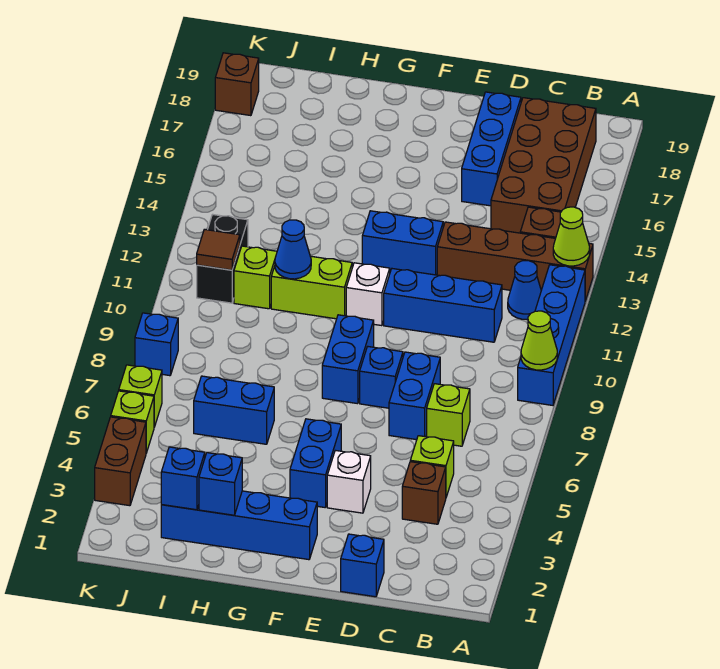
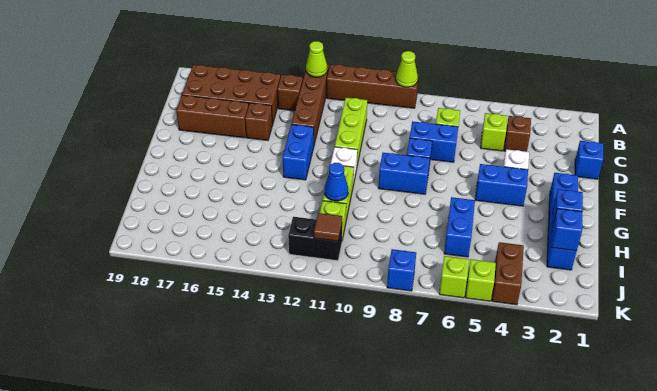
blue brick A9:A12 level 1 -> brown brick A9:A12 level 1
blue cone B12 level 1 -> none
blue brick C11:E11 level 1 -> lime brick C11:E11 level 1
blue brick D16:D18 level 1 -> brown brick D16:D18 level 1
brown brick K3:K4 level 1 -> brown brick J4:K4 level 1
brown brick K18 level 1 -> brown brick D15 level 1

